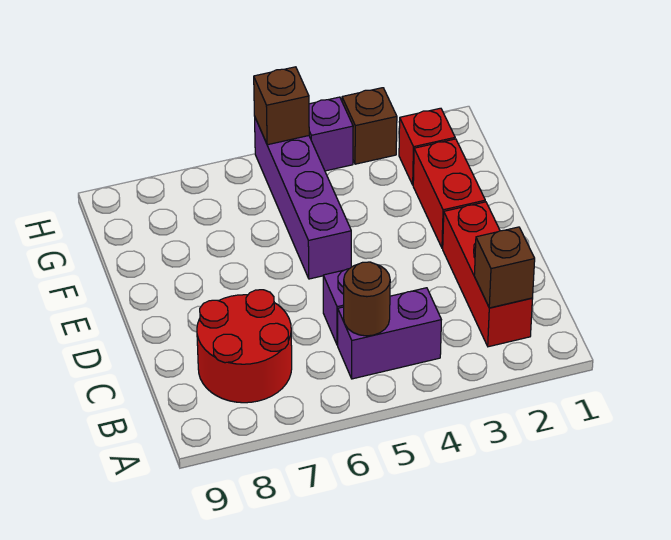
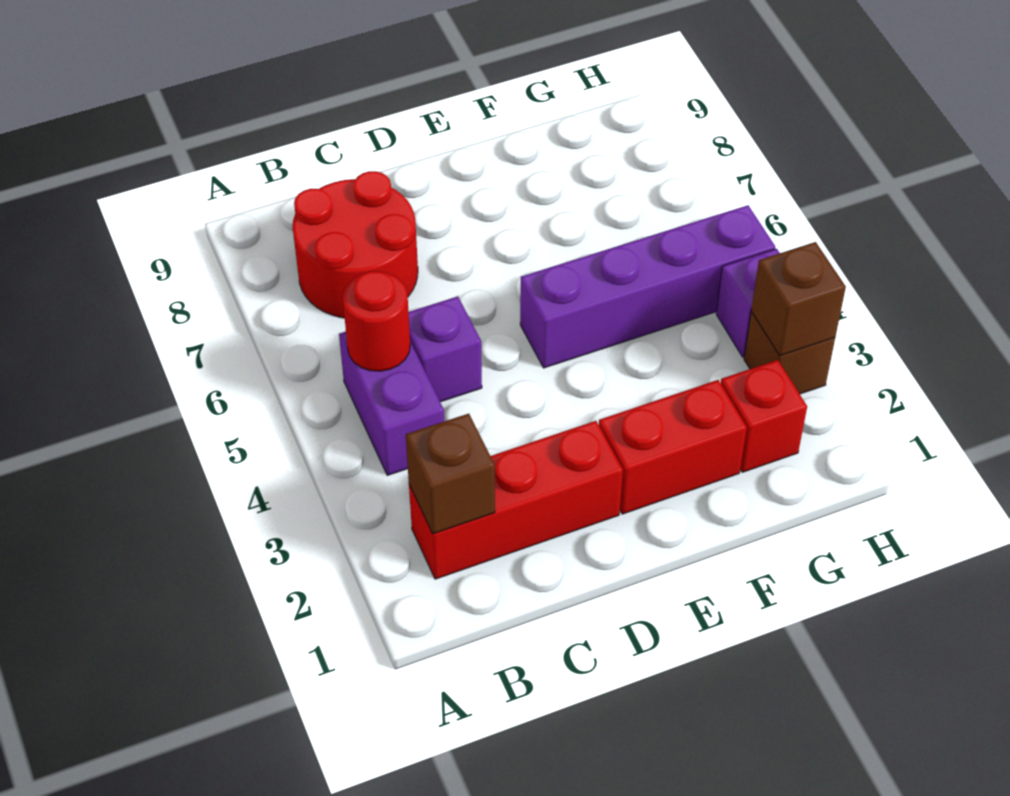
brown round brick B5 level 2 -> red round brick B5 level 2
brown brick H5 level 2 -> brown brick H3 level 2

